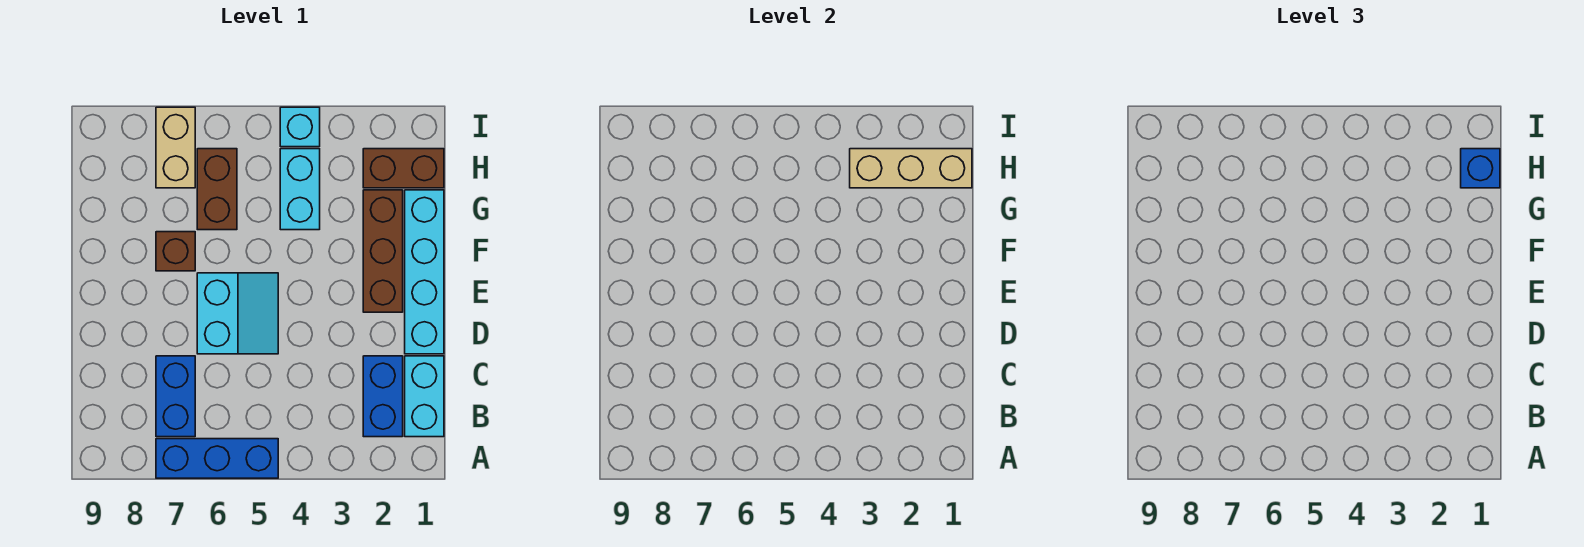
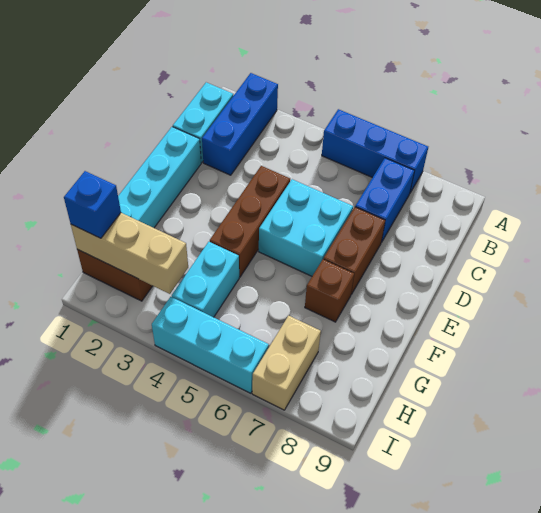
blue brick B2:C2 level 1 -> blue brick A2:C2 level 1
cyan slope D5:E6 level 1 top 6 -> cyan brick D5:E6 level 1
brown brick E2:G2 level 1 -> brown brick D4:F4 level 1
brown brick G6:H6 level 1 -> brown brick D7:E7 level 1
cyan brick I4 level 1 -> cyan brick I4:I6 level 1

